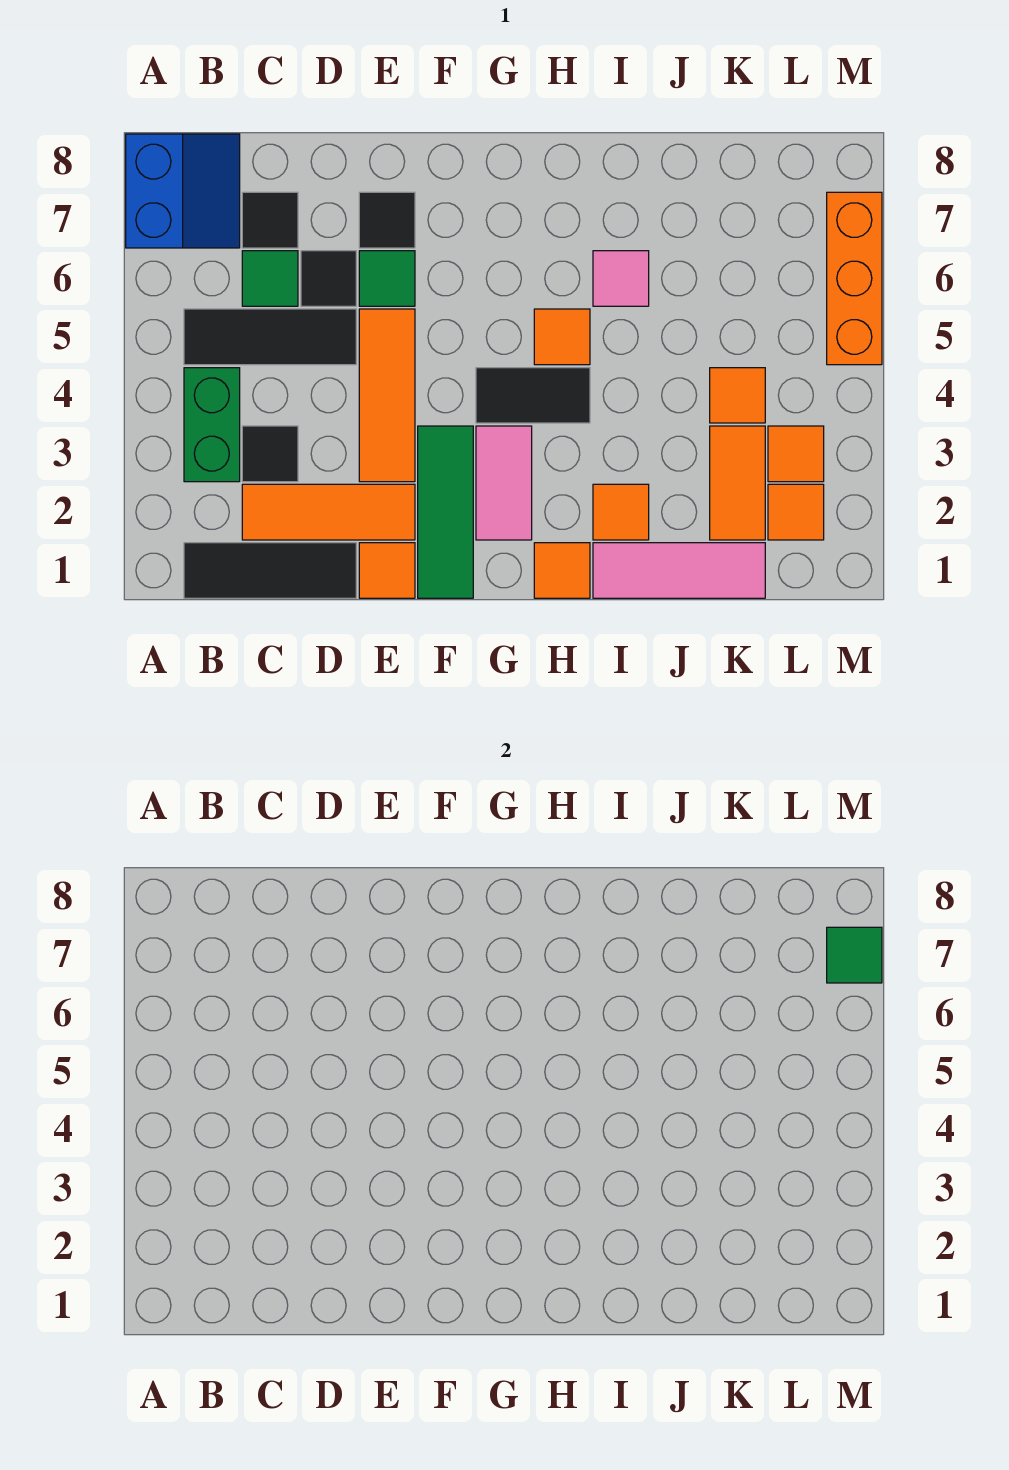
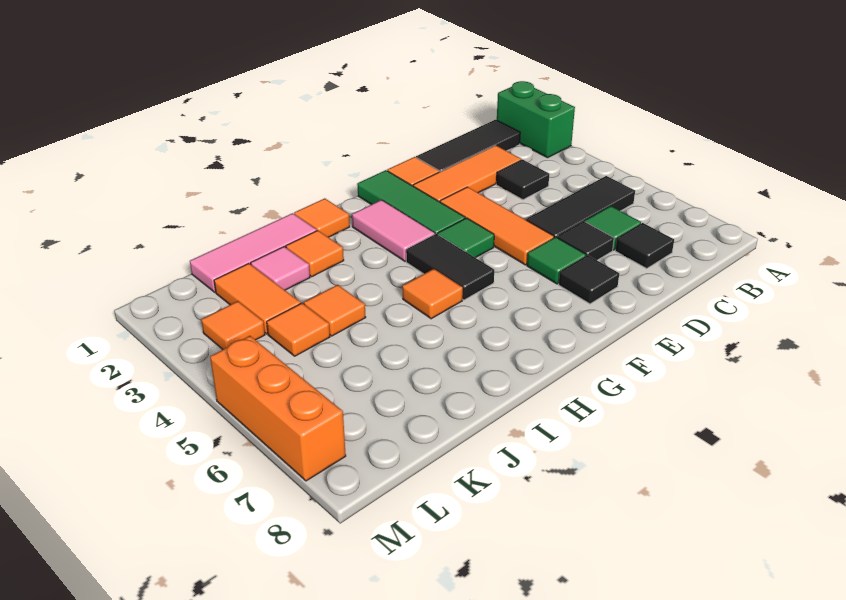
blue slope A7:B8 level 1 top A -> none
green brick B3:B4 level 1 -> green brick A1:A2 level 1
black tile G4:H4 level 1 -> black tile G4:G5 level 1
pink tile I6 level 1 -> pink tile J2 level 1
orange tile L2 level 1 -> orange tile J4 level 1
green tile M7 level 2 -> green tile F4 level 1

